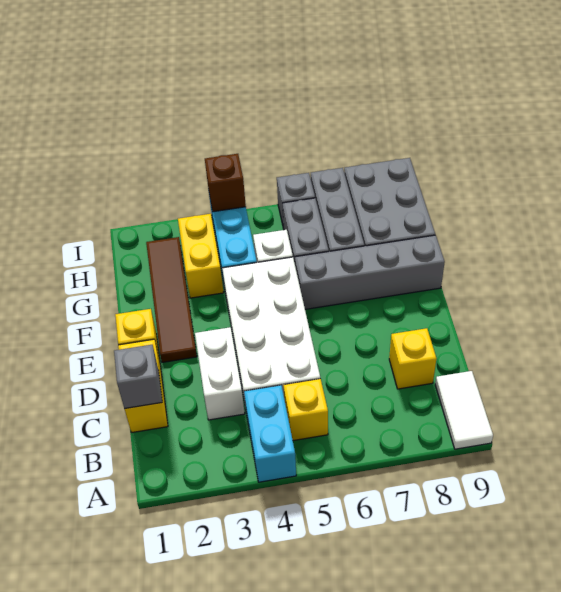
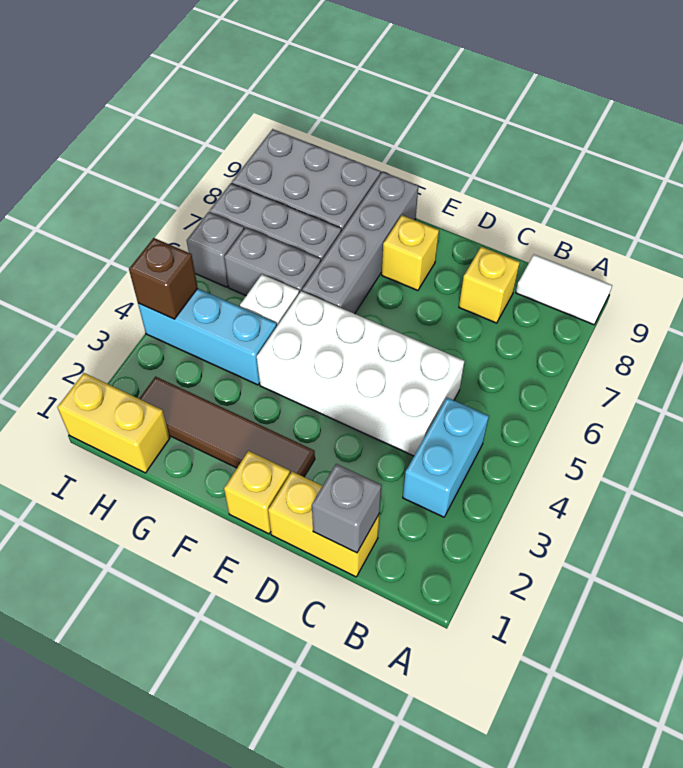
cyan brick A4:B4 level 1 -> cyan brick B3:B4 level 1
yellow brick B5 level 1 -> yellow brick E8 level 1
white brick C3:D3 level 1 -> none
yellow brick G3:H3 level 1 -> yellow brick H1:I1 level 1

